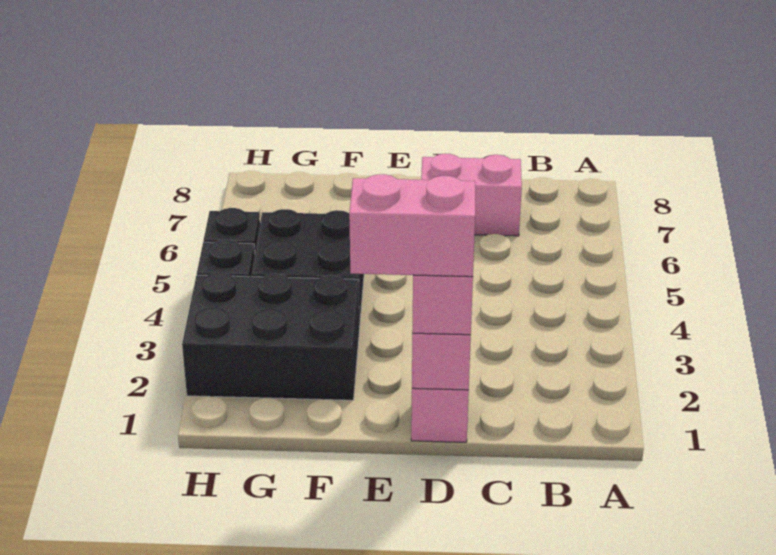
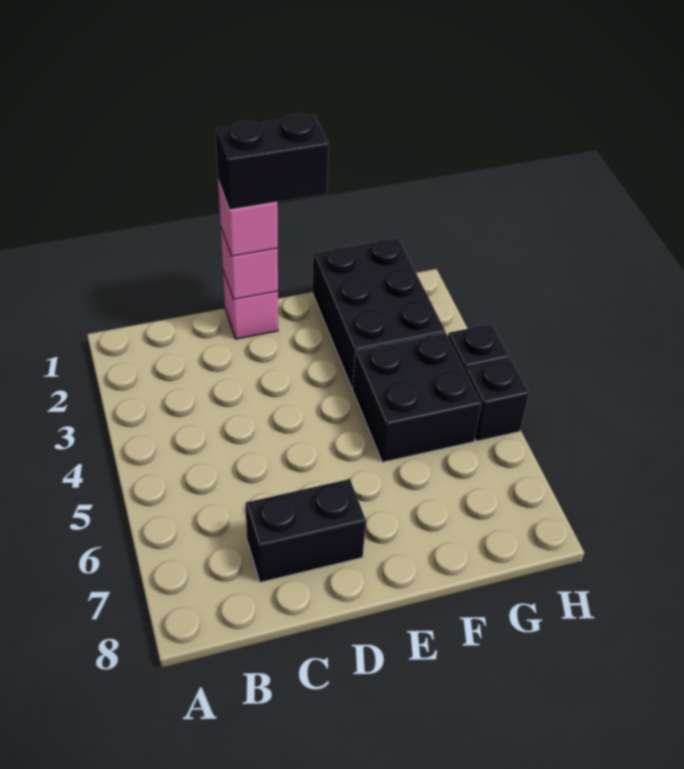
pink brick C7:D7 level 1 -> black brick C7:D7 level 1
pink brick D1:E1 level 4 -> black brick D1:E1 level 4
black brick F2:H3 level 1 -> black brick F1:G3 level 1

